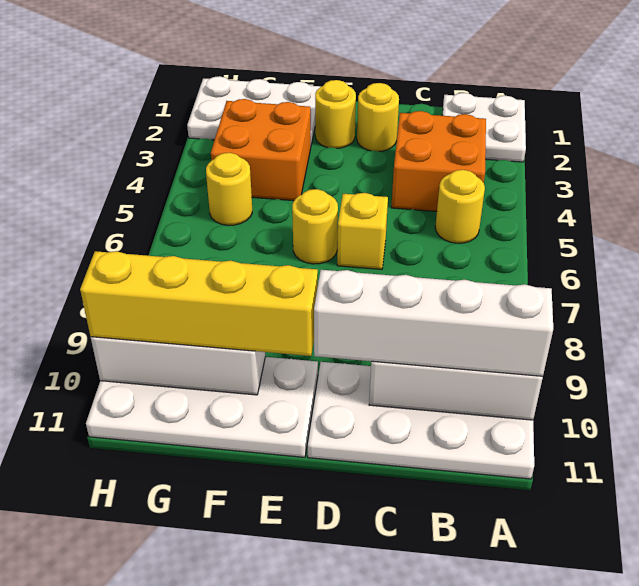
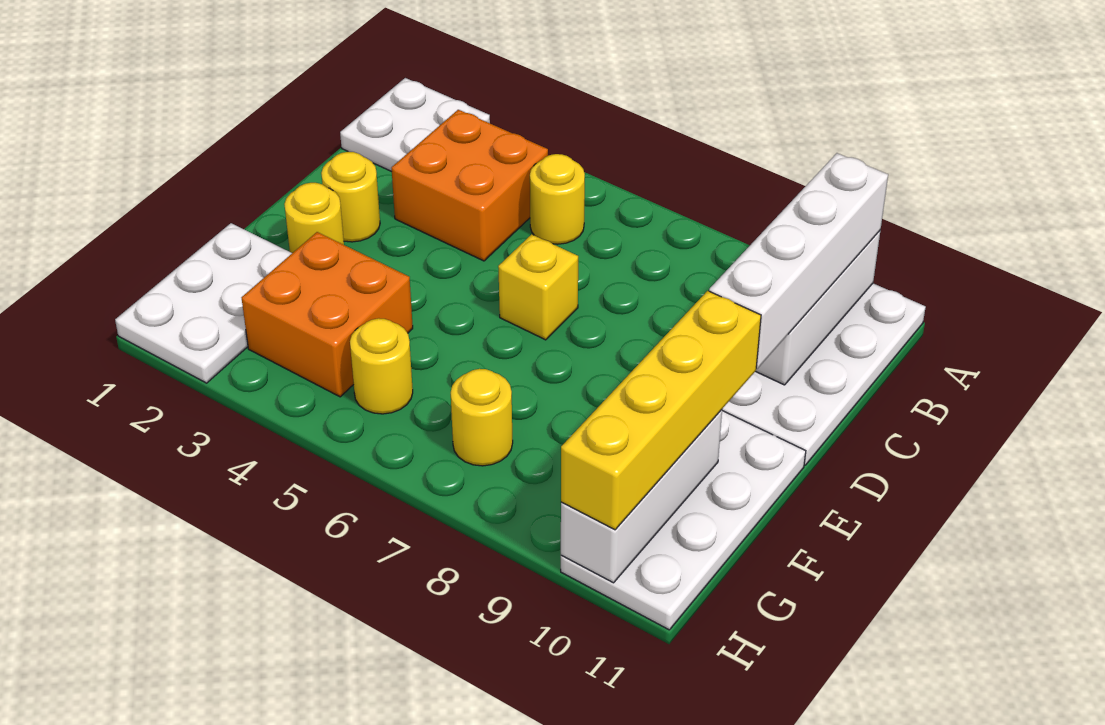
yellow round brick E6 level 1 -> yellow round brick G7 level 1

